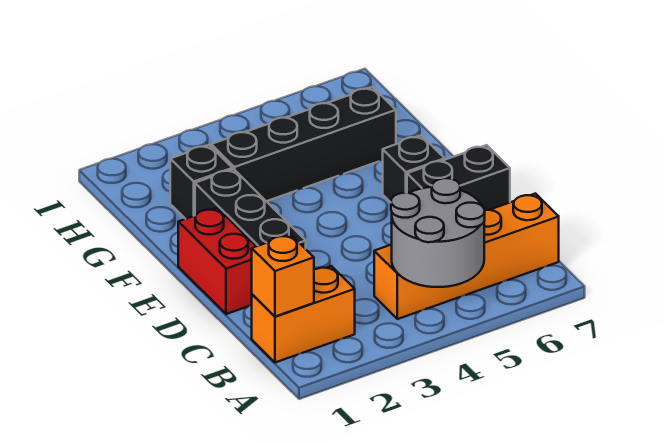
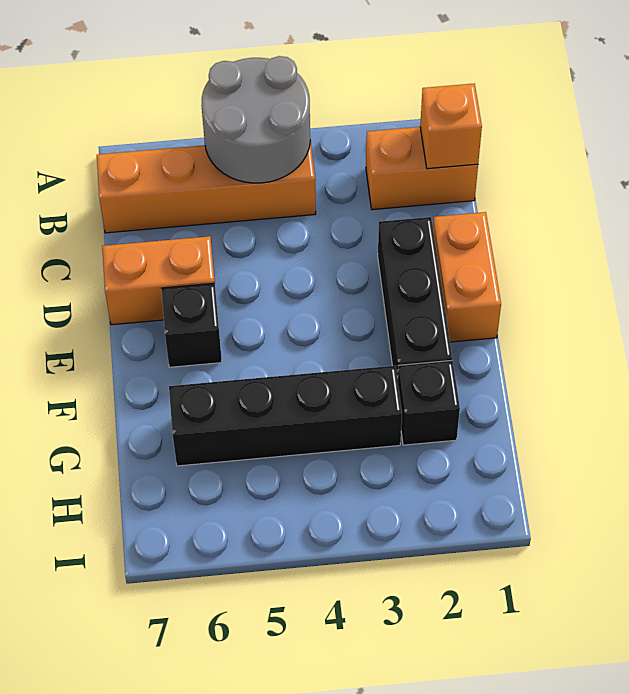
red brick D1:E1 level 1 -> orange brick D1:E1 level 1
black brick D6:D7 level 1 -> orange brick D6:D7 level 1

